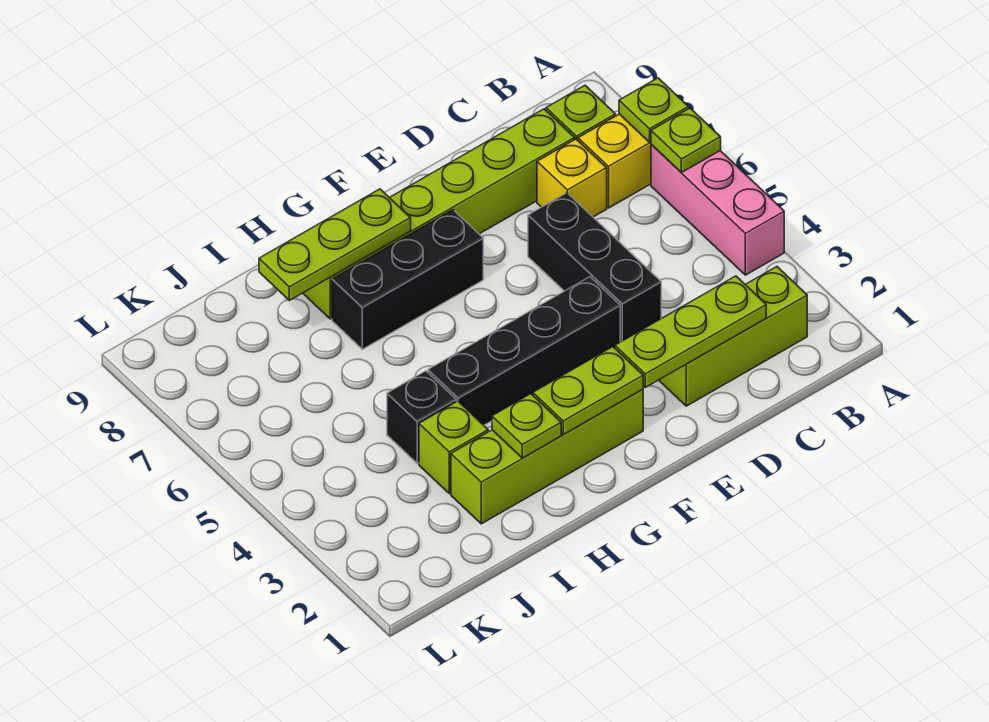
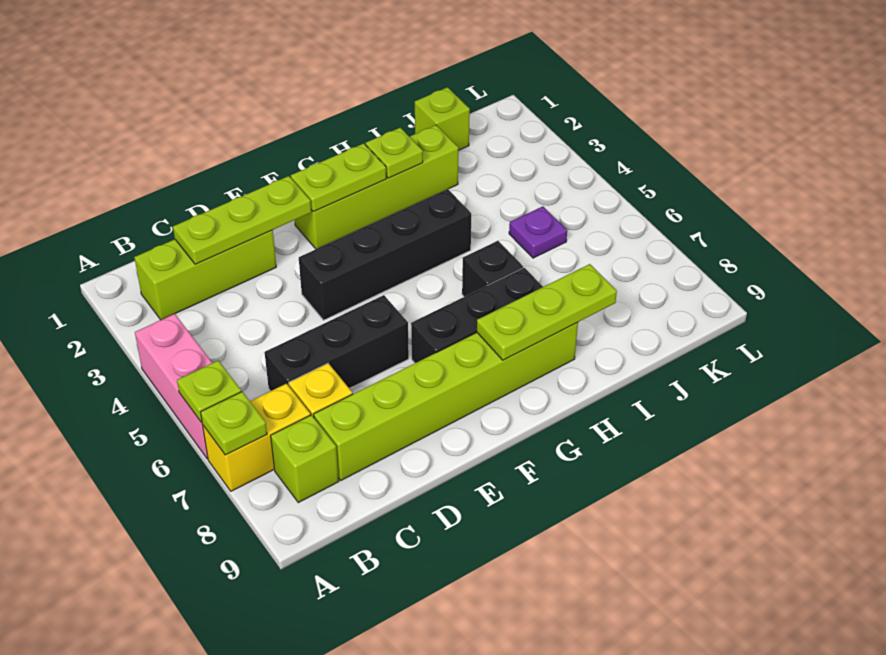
black brick D4:D6 level 1 -> black brick C6:E6 level 1
lime brick I3 level 1 -> lime brick J1 level 1
black brick I4 level 1 -> black brick H6 level 1
none -> purple plate J5 level 1

